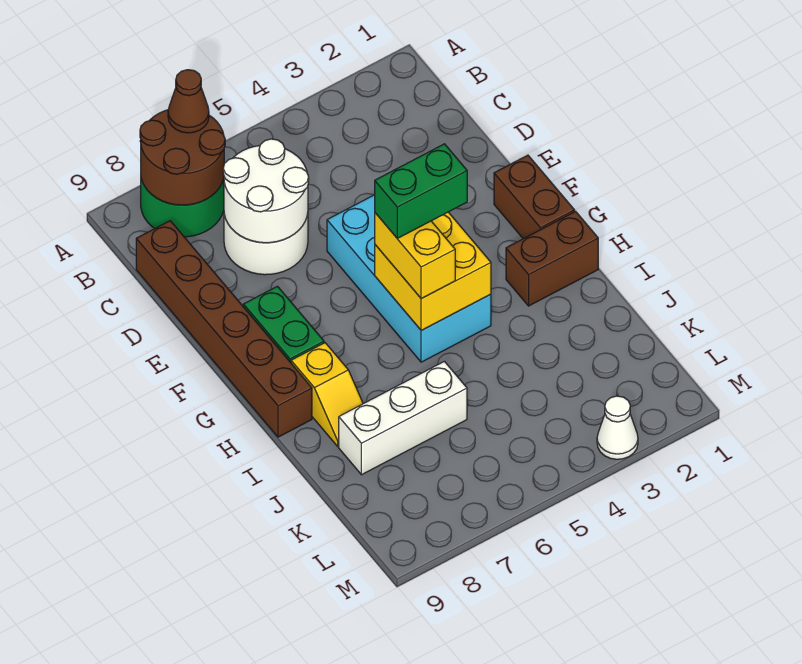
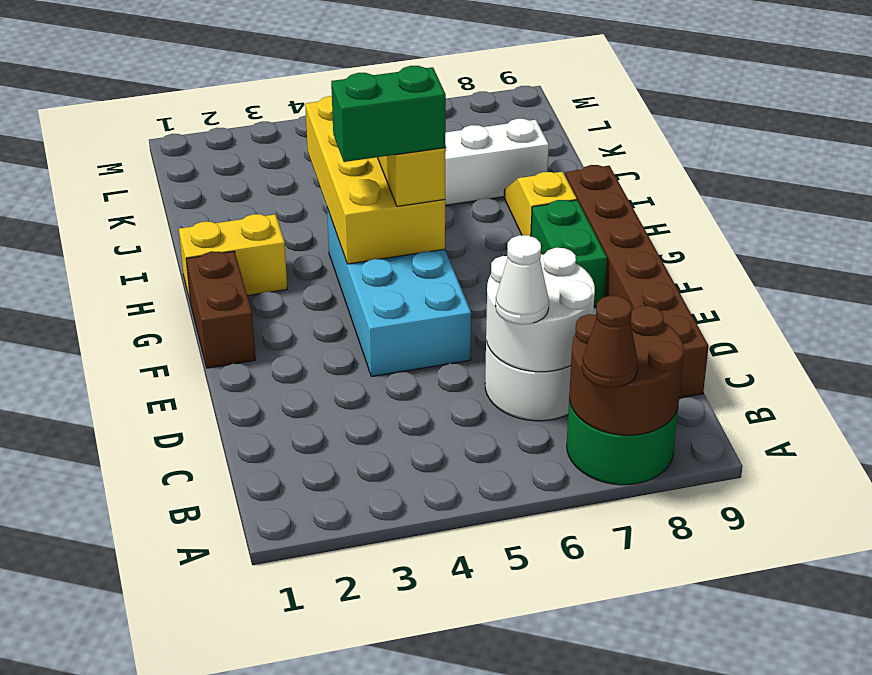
yellow brick G4:H5 level 2 -> yellow brick G4:J5 level 2
brown brick H1:H2 level 1 -> yellow brick H1:H2 level 1
white cone M3 level 1 -> white cone C6 level 3

